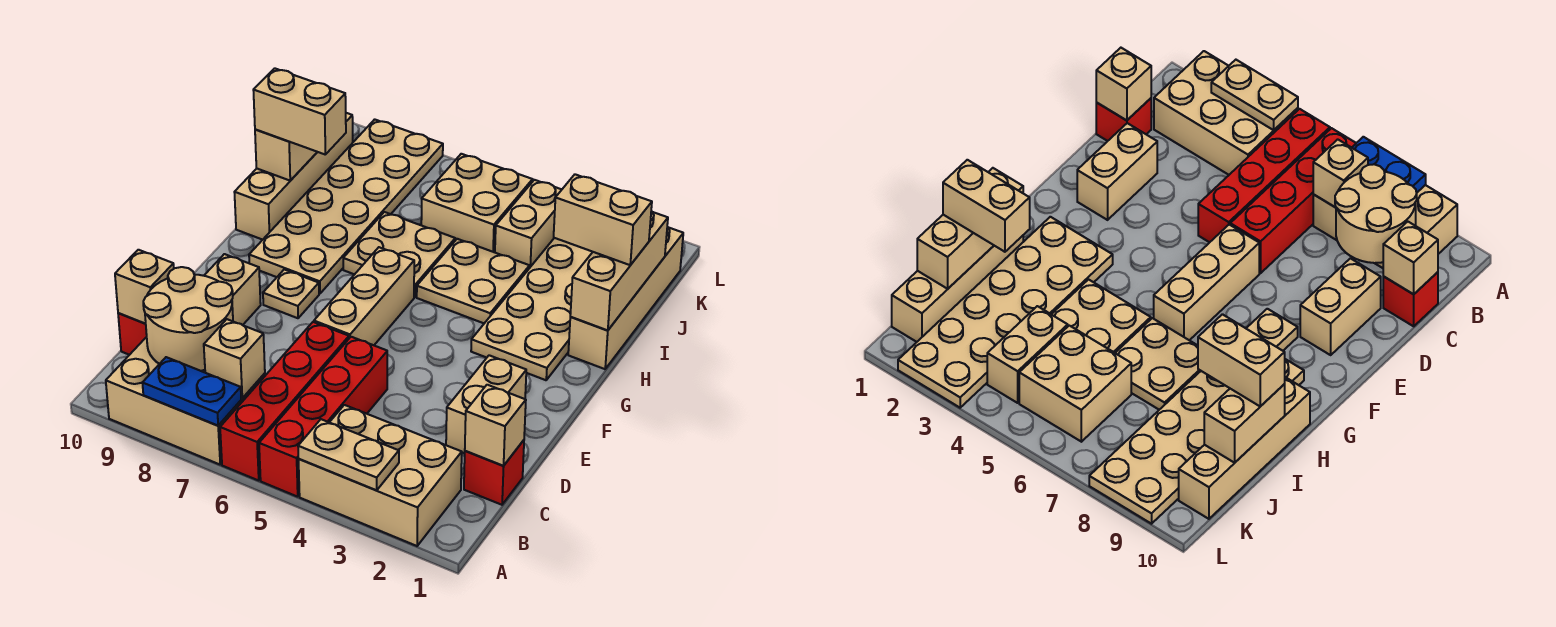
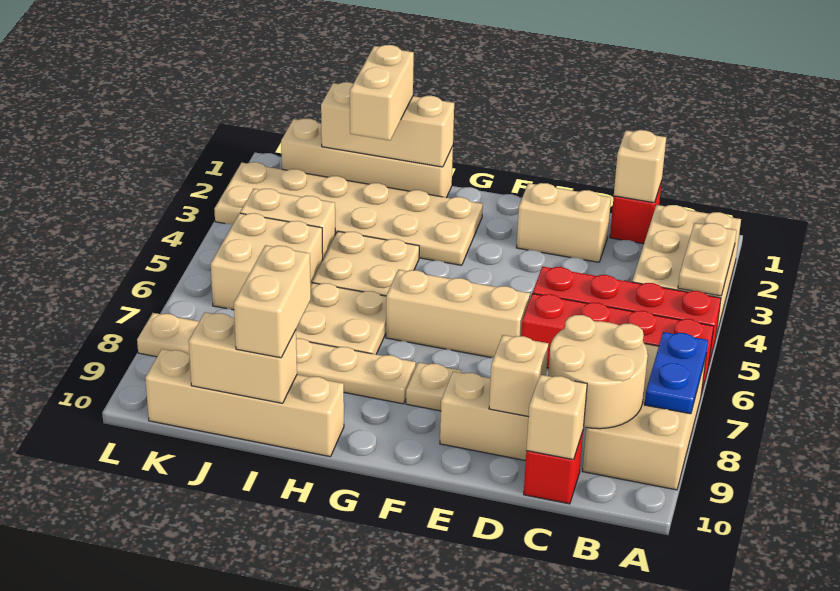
tan brick B7 level 2 -> tan brick D9 level 2
tan plate G8:L9 level 1 -> tan plate G8:L8 level 1

